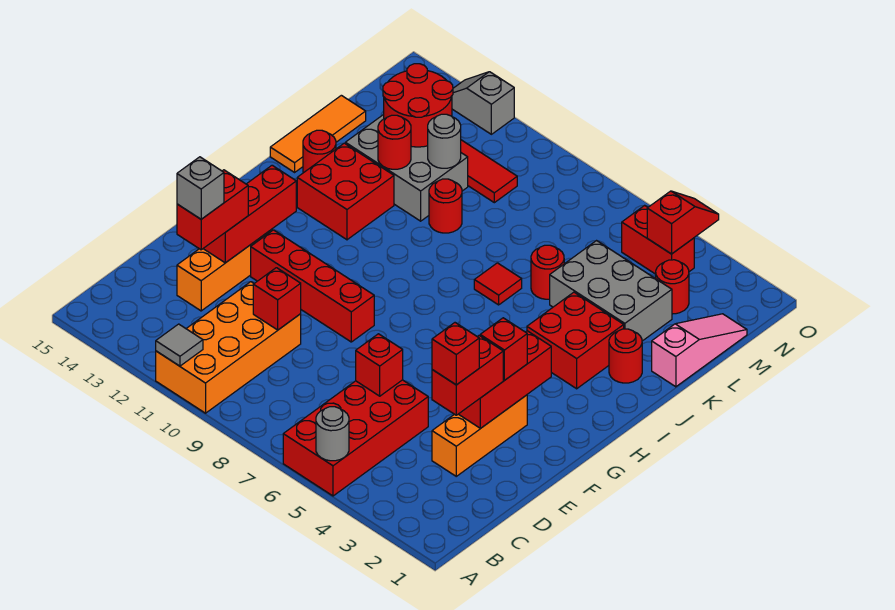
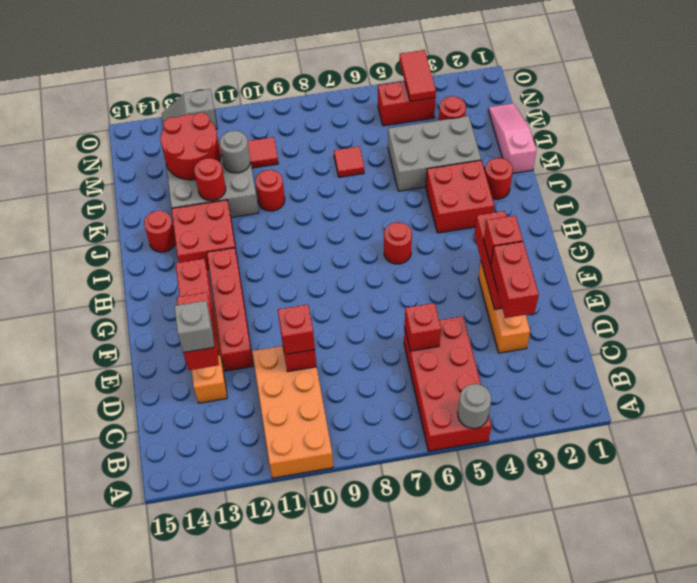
grey tile A11 level 2 -> none
red brick D3 level 4 -> red brick D10 level 3
red brick F9:F12 level 1 -> red brick E12:H12 level 1
red tile J7 level 1 -> red tile L7 level 1
orange tile J15:L15 level 1 -> none
red round brick K6 level 1 -> red round brick H6 level 1
red slope N4:O4 level 2 top N -> red tile N4:O4 level 2

